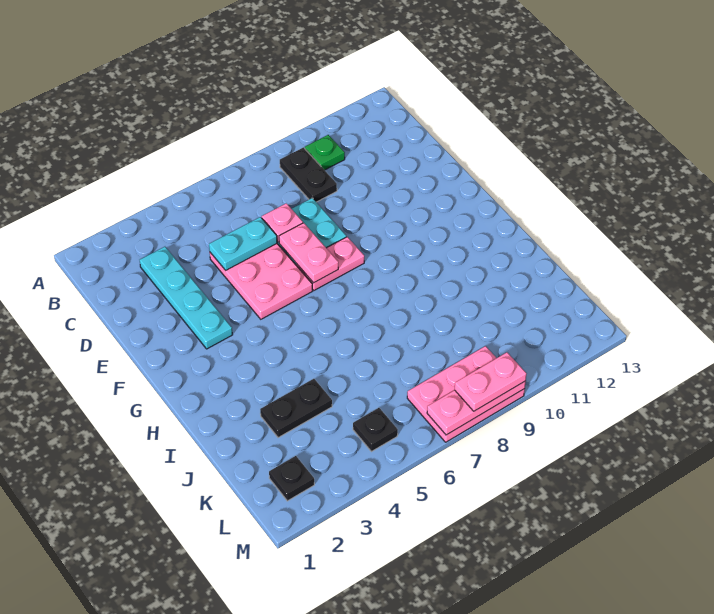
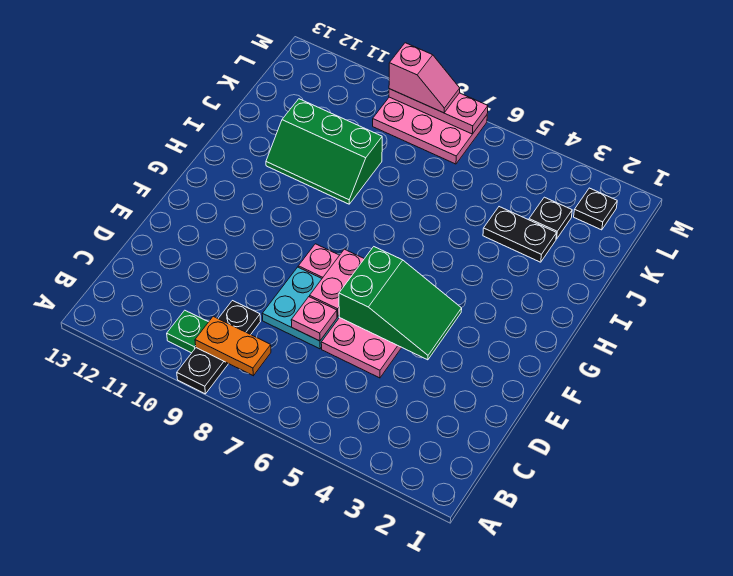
none -> orange plate B8:B9 level 2
black plate B9:C9 level 1 -> black plate A9:C9 level 1
cyan plate C3:F3 level 1 -> none
cyan plate D5:D6 level 2 -> none
none -> green slope E4:F6 level 2 top 6
none -> green slope I9:J11 level 1 top J
black plate L5 level 1 -> black plate K3 level 1
pink plate M8:M9 level 3 -> pink slope M8:M9 level 3 top 9

